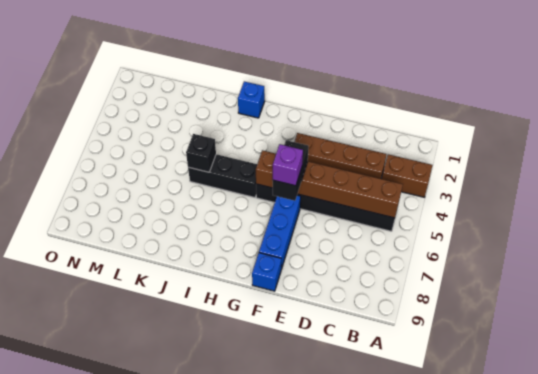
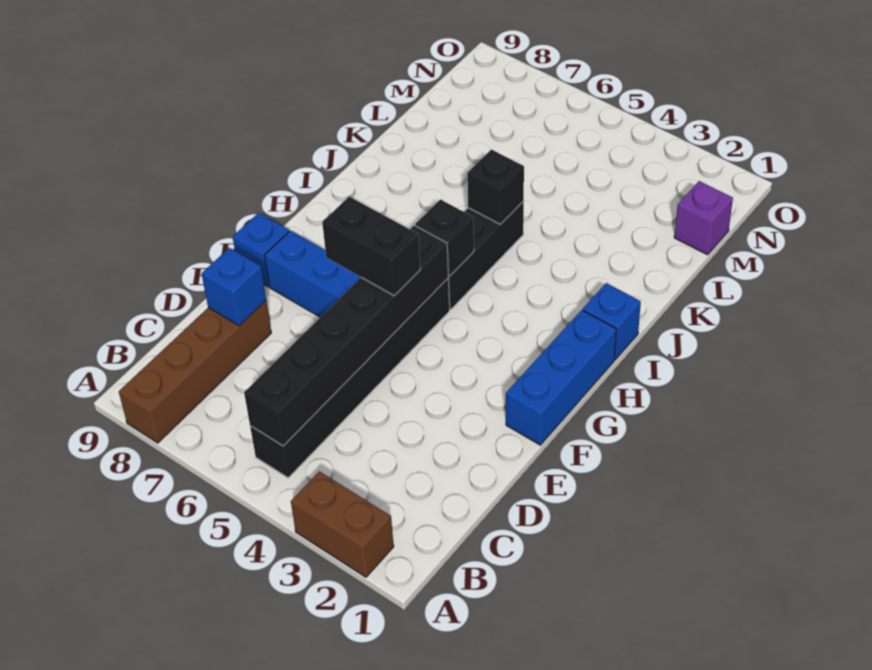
brown brick A3:B3 level 1 -> brown brick A2:A3 level 1
brown brick B5:G5 level 2 -> black brick B5:G5 level 2
brown brick C3:F3 level 1 -> brown brick A8:D8 level 1
none -> blue brick D8 level 2
none -> blue brick F1:H1 level 1
purple brick F6 level 4 -> purple brick M1 level 1
none -> black brick H5 level 2

